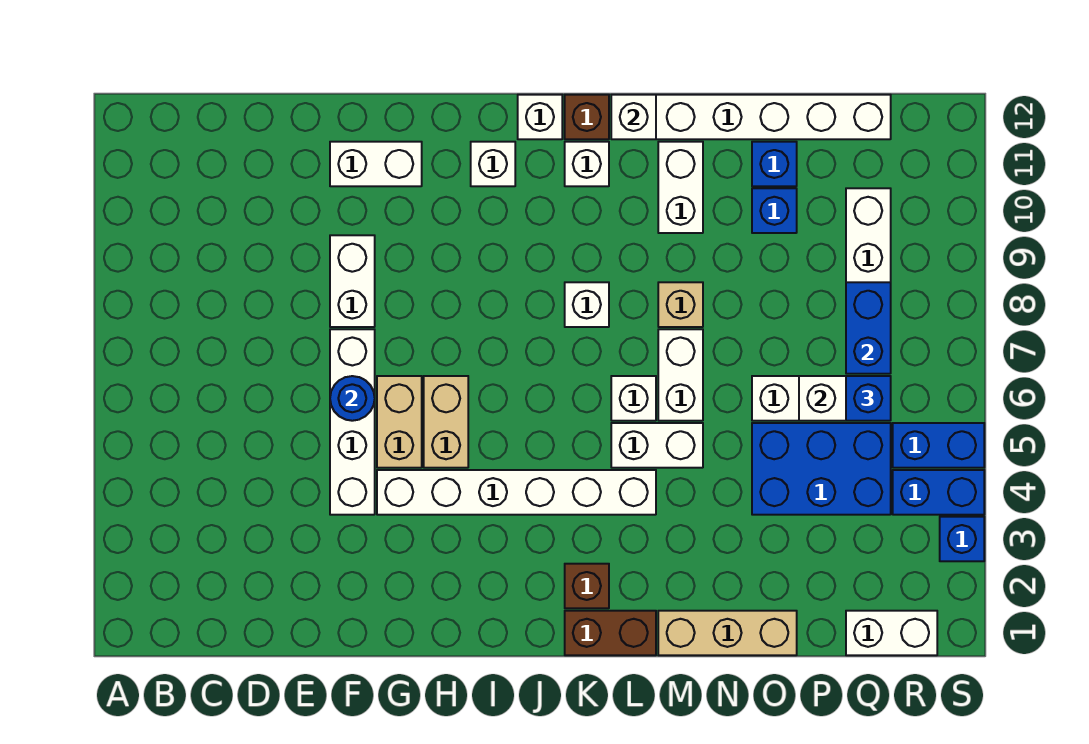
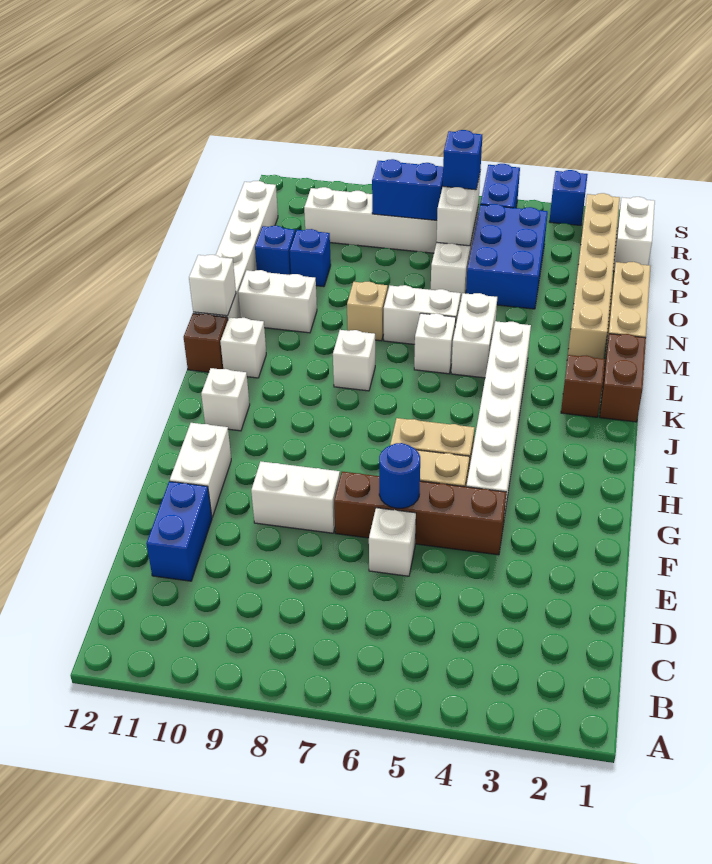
white brick F4:F7 level 1 -> brown brick F4:F7 level 1
white brick J12 level 1 -> white brick E6 level 1
none -> tan brick M2:R2 level 1
blue brick R4:S4 level 1 -> blue brick D11:E11 level 1

